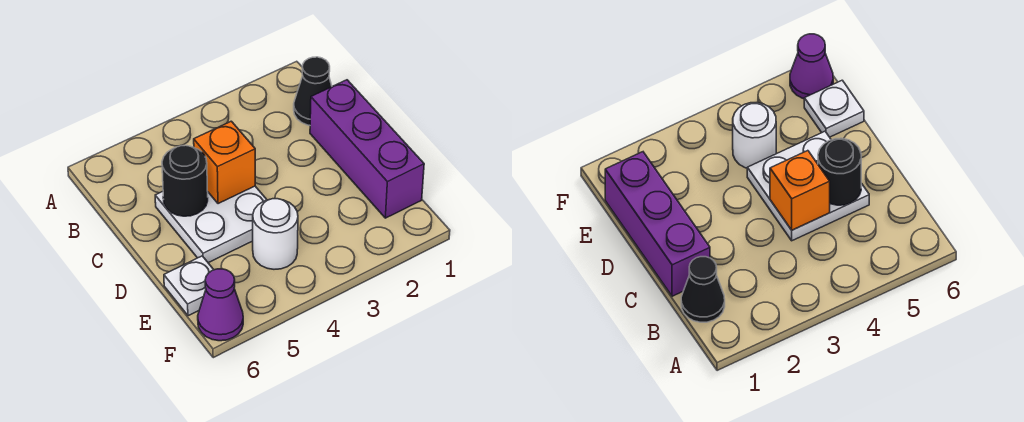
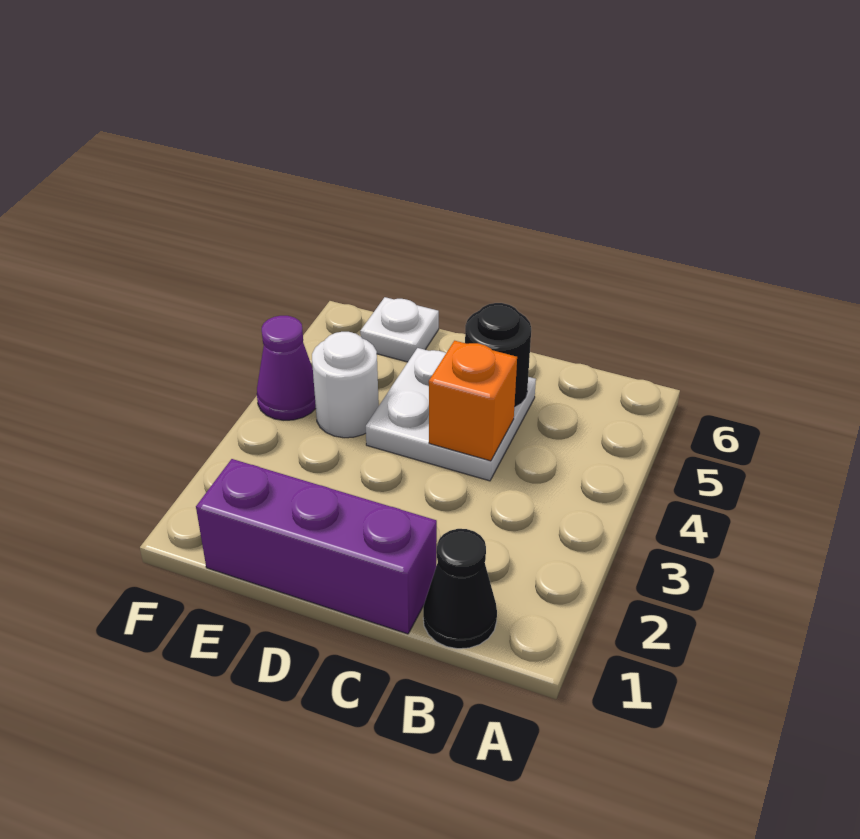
purple cone F6 level 1 -> purple cone F4 level 1

